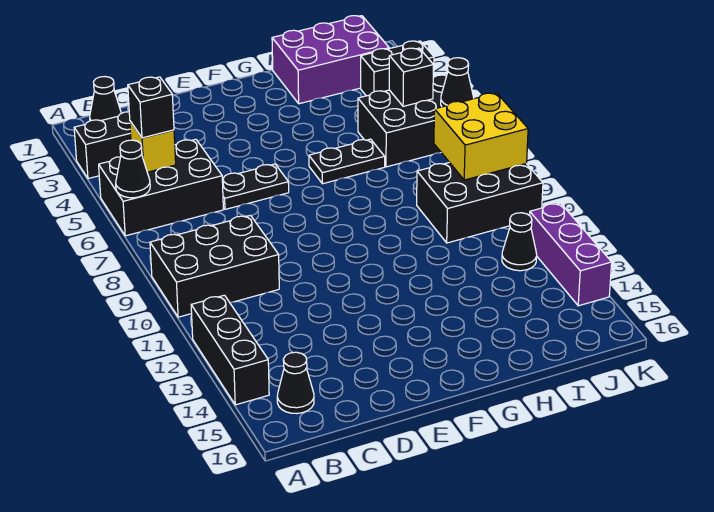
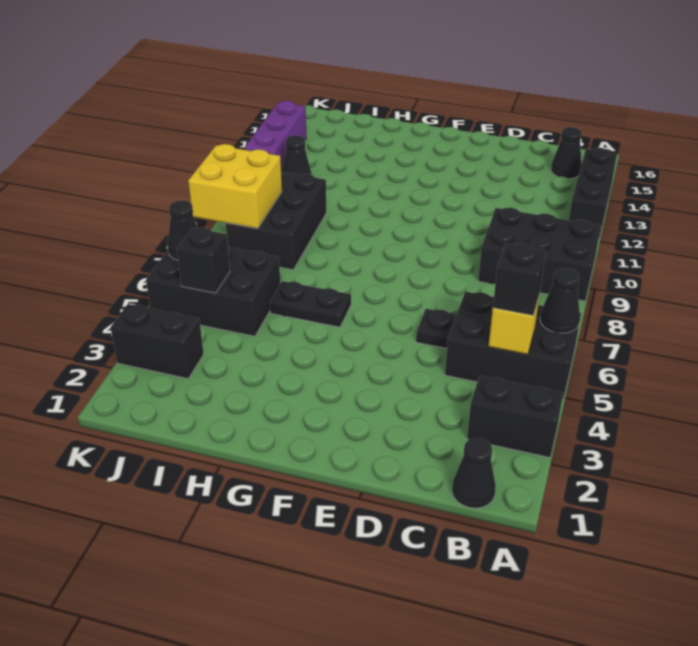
black plate D6:E6 level 1 -> black plate D6 level 1
purple brick H1:J2 level 1 -> none
black brick I9:K10 level 1 -> black brick I8:J10 level 1

